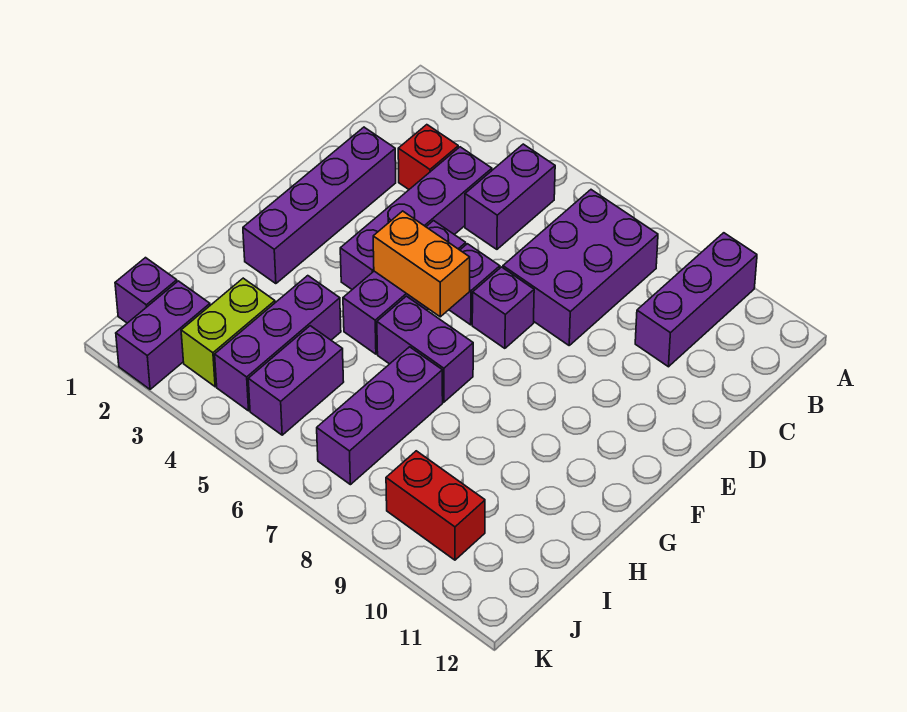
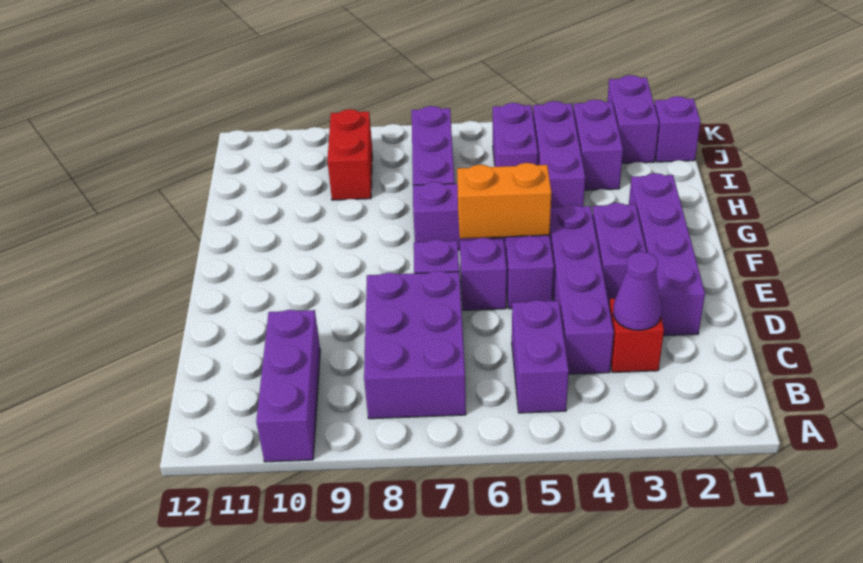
none -> purple cone C3 level 2
none -> purple brick E3:F3 level 1
lime brick I3:J3 level 1 -> purple brick I3:J3 level 1
red brick J9:J10 level 1 -> red brick I9:J9 level 1

